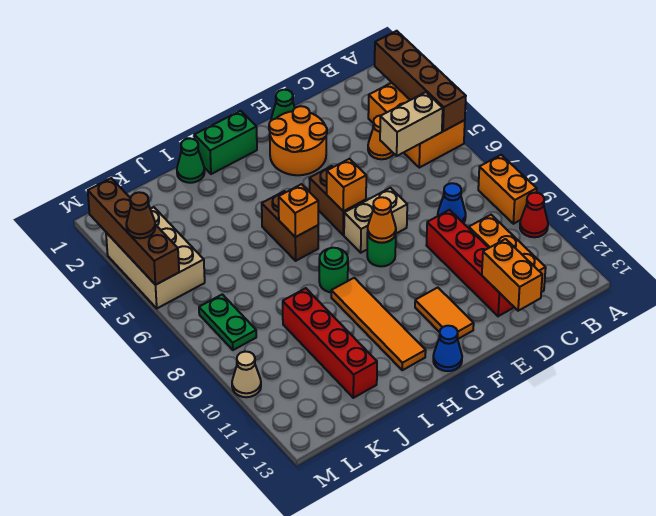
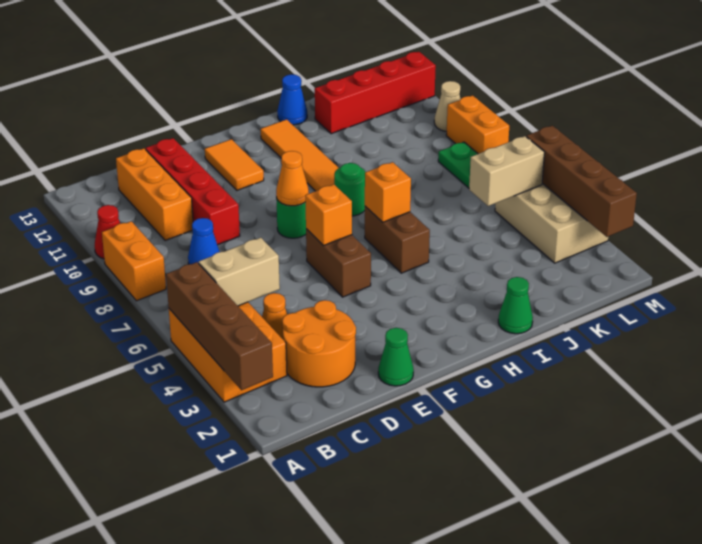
orange brick D12:D13 level 2 -> orange brick M8:M9 level 1
orange round brick E2:F3 level 1 -> orange round brick C2:D3 level 1
tan brick E7:F7 level 1 -> tan brick K5:L5 level 2
green brick G1:H1 level 1 -> none
blue cone G13 level 1 -> blue cone I13 level 1
red brick J9:J12 level 1 -> red brick J12:M12 level 1
brown cone M4 level 3 -> none

